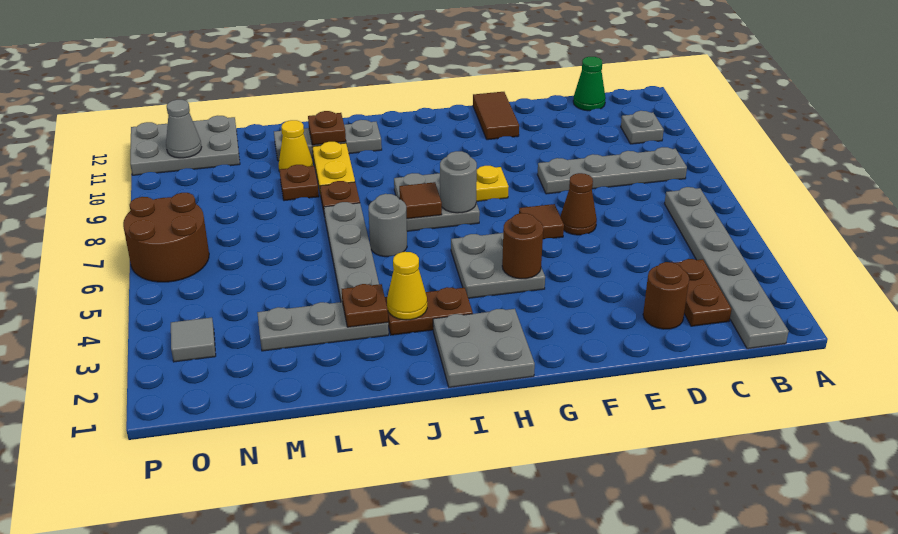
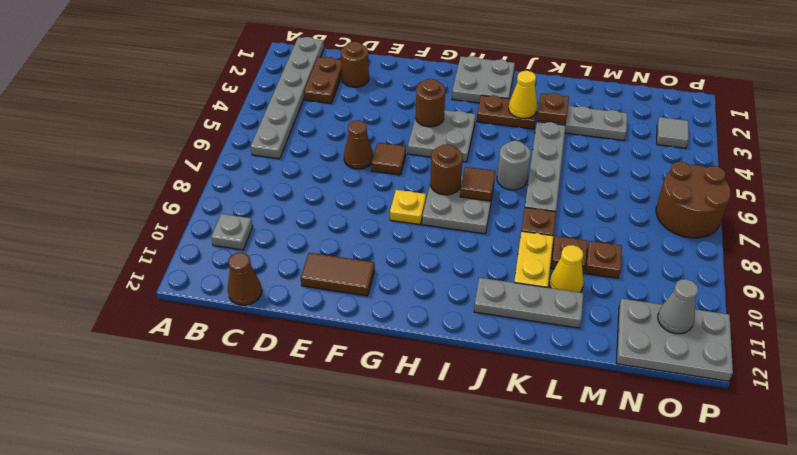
grey plate B8:E8 level 1 -> none
green cone C12 level 1 -> brown cone C12 level 1
brown tile F11:F12 level 1 -> brown tile E11:F11 level 1
grey round brick H7 level 2 -> brown round brick H7 level 2
brown plate K11 level 2 -> brown plate M9 level 1

